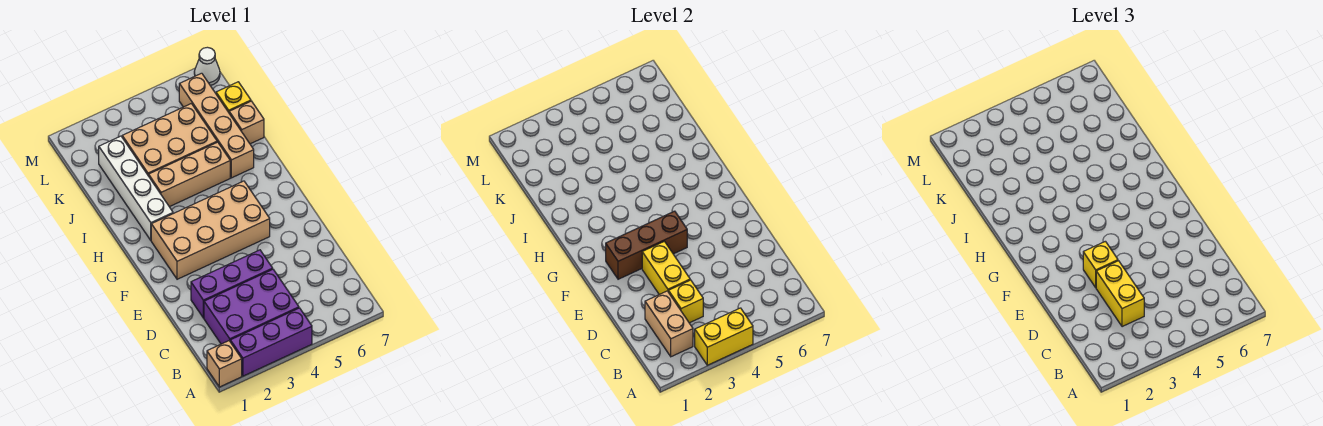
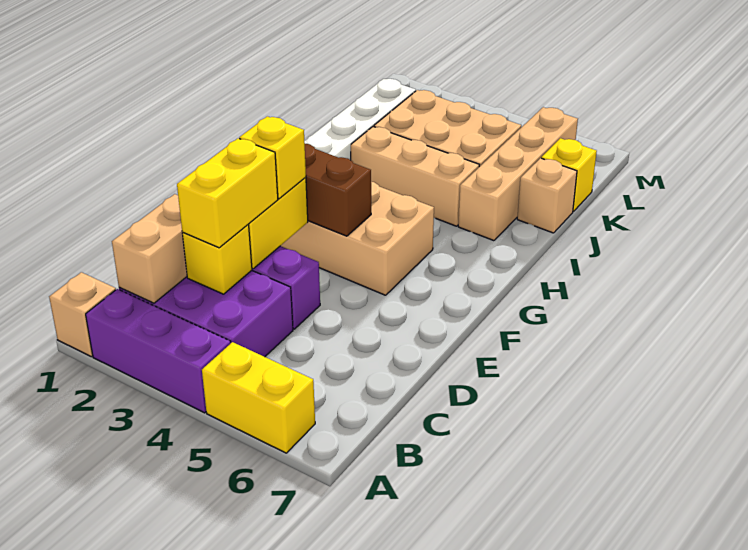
yellow brick A3:A4 level 2 -> yellow brick A5:A6 level 1
white cone M7 level 1 -> none

